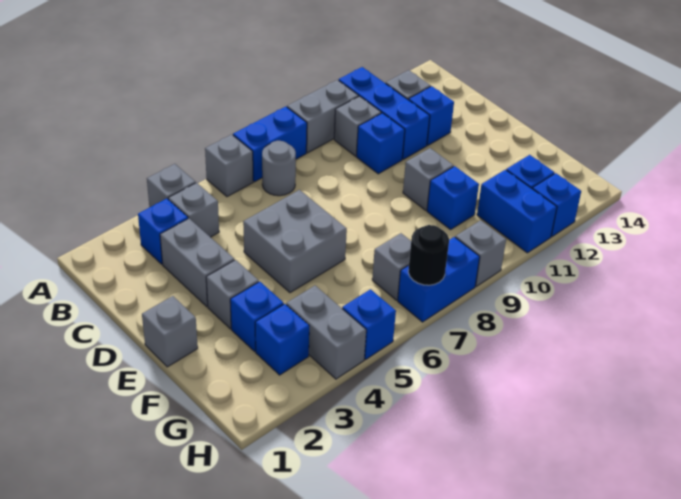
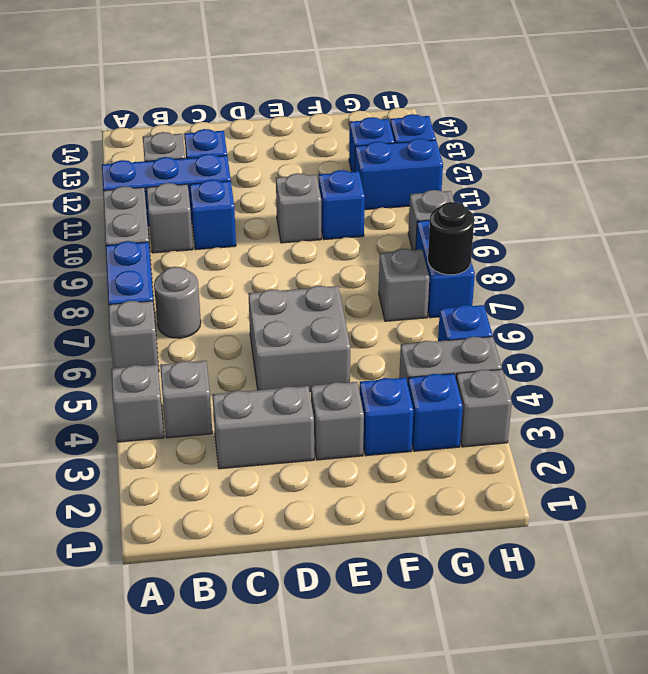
blue brick B3 level 1 -> none
grey brick E1 level 1 -> grey brick H3 level 1

